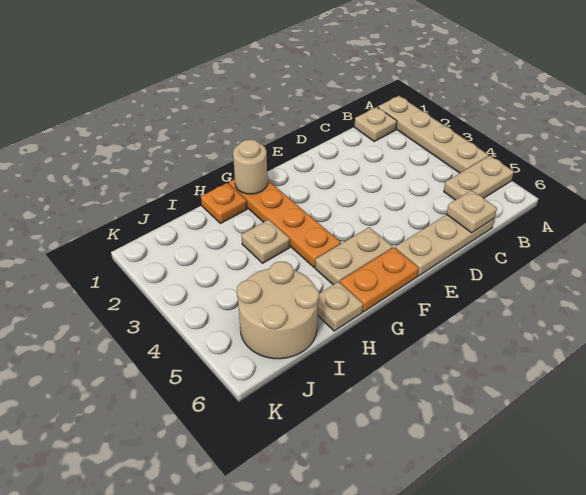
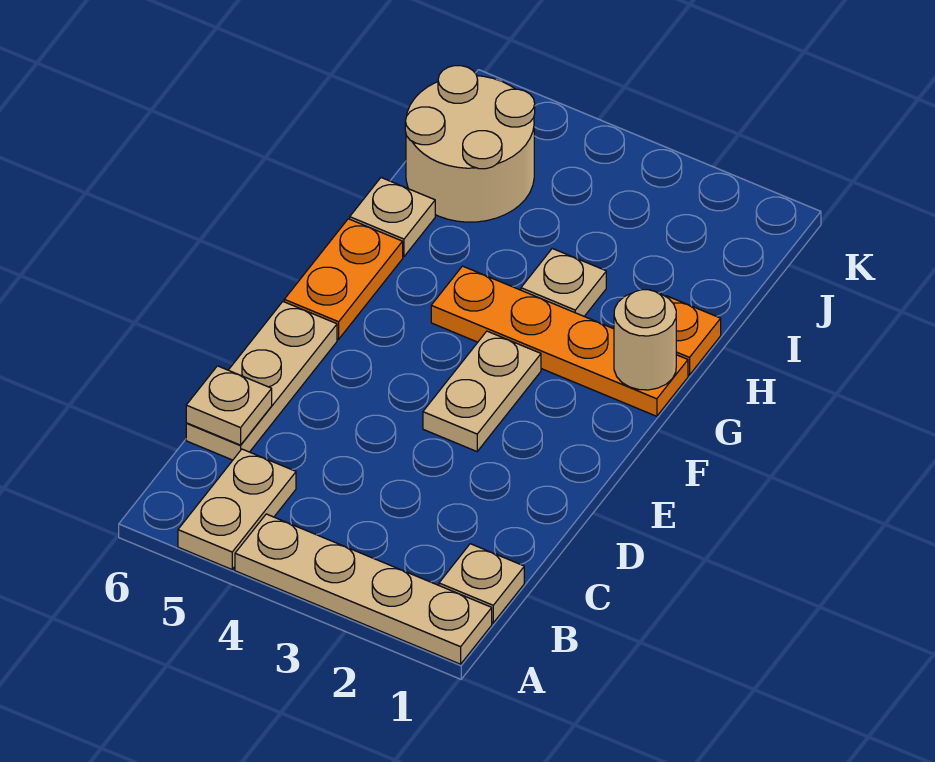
tan plate F5:G5 level 1 -> tan plate E3:F3 level 1

